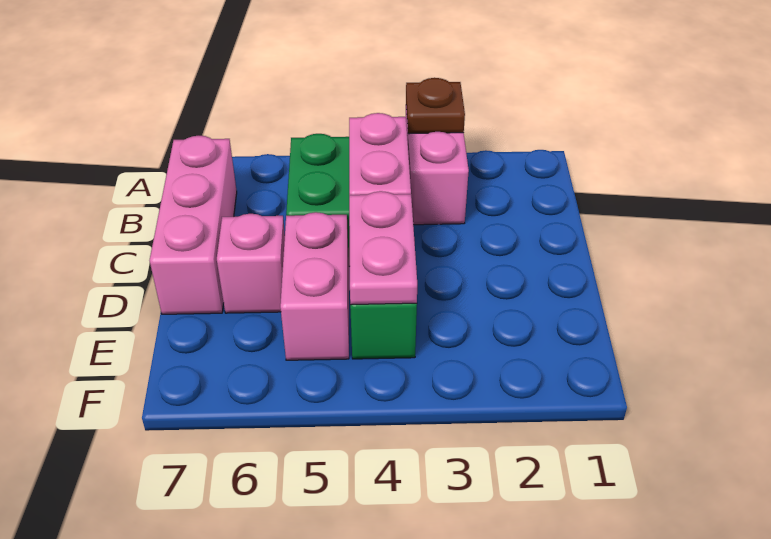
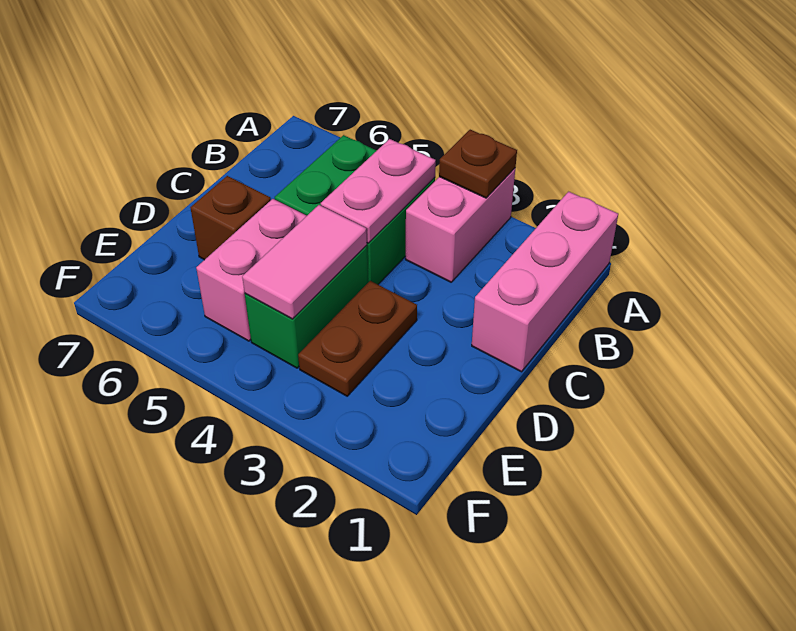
pink brick B7:D7 level 1 -> pink brick A1:C1 level 1
none -> brown plate D3:E3 level 1
pink plate D4:E4 level 2 -> pink tile D4:E4 level 2
pink brick D6 level 1 -> brown brick D6 level 1

